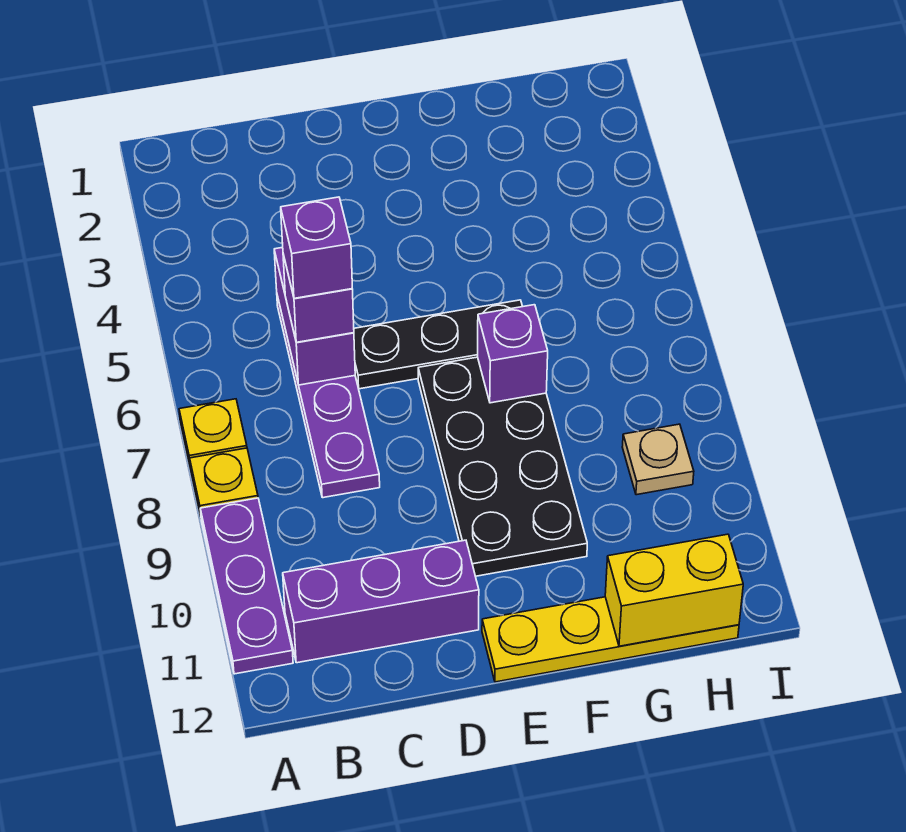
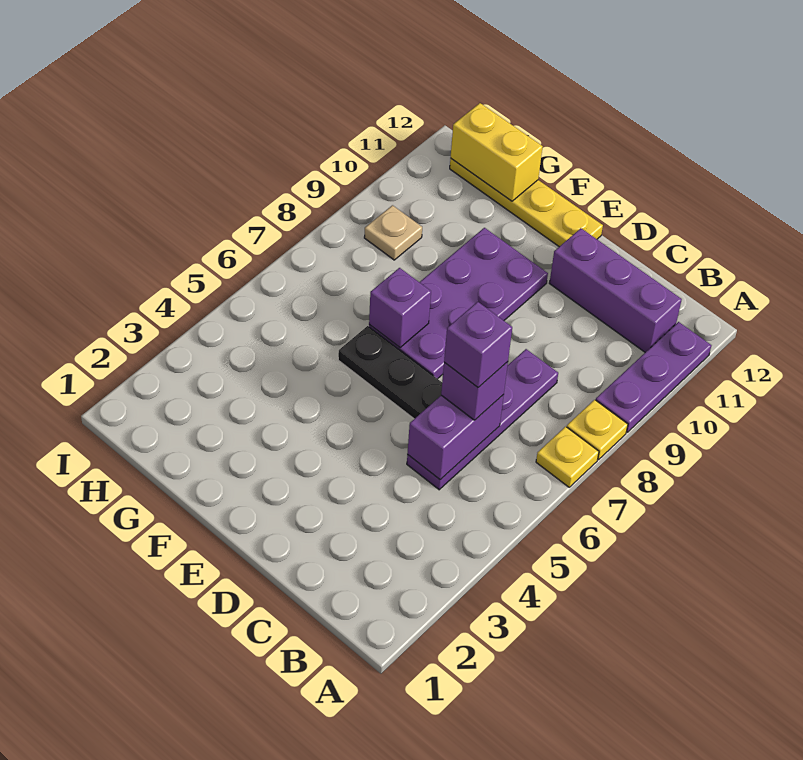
black plate E7:F10 level 1 -> purple plate E7:F10 level 1

